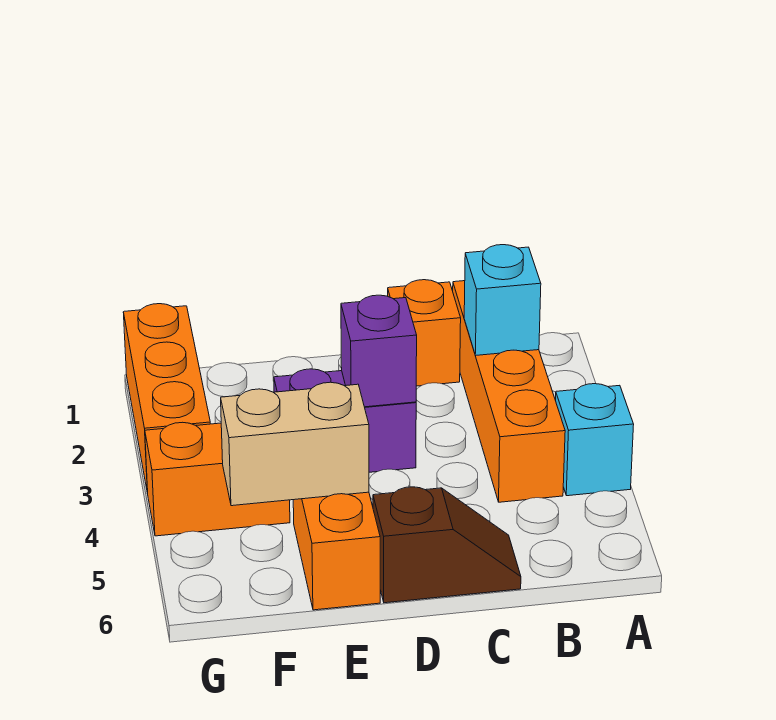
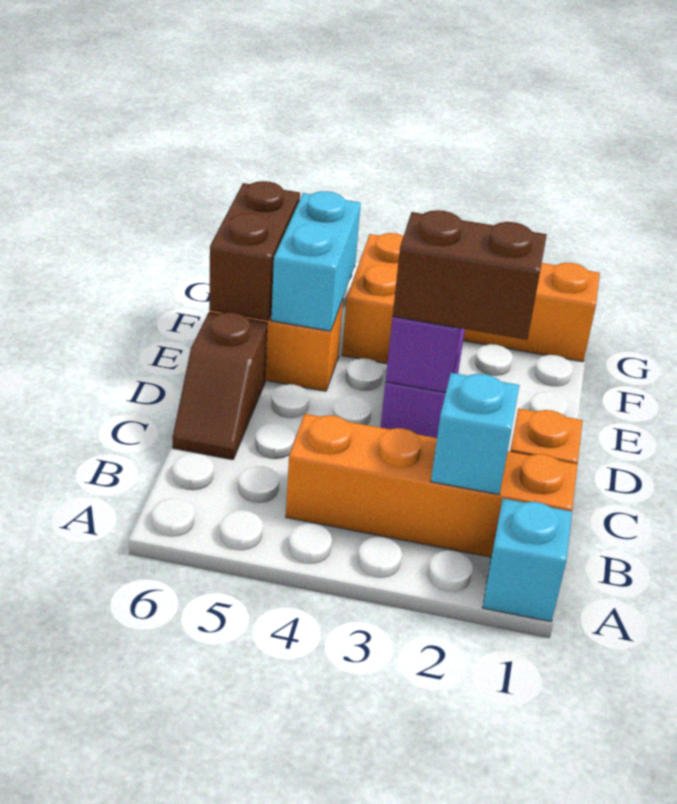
cyan brick A4 level 1 -> cyan brick A1 level 1
none -> brown brick D2:D3 level 3
tan brick E5:F5 level 2 -> cyan brick E5:F5 level 2
none -> brown brick E6:F6 level 2

